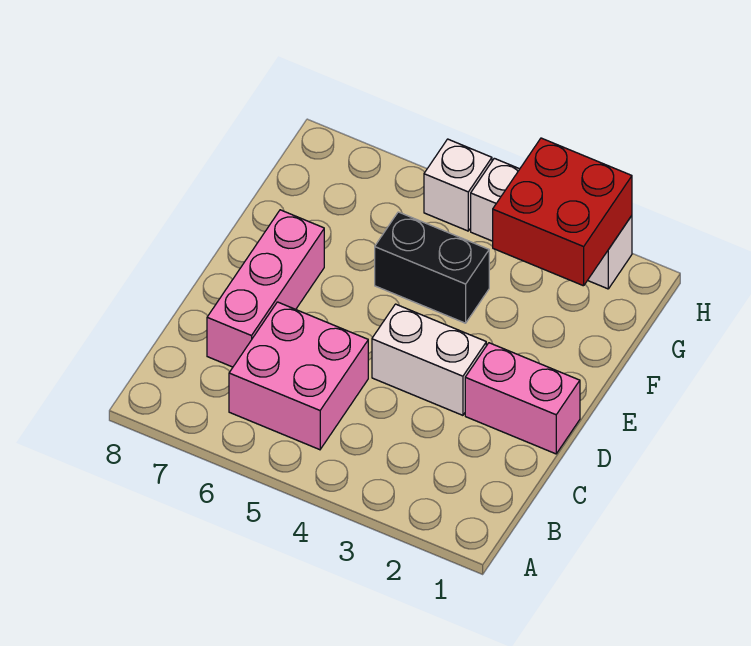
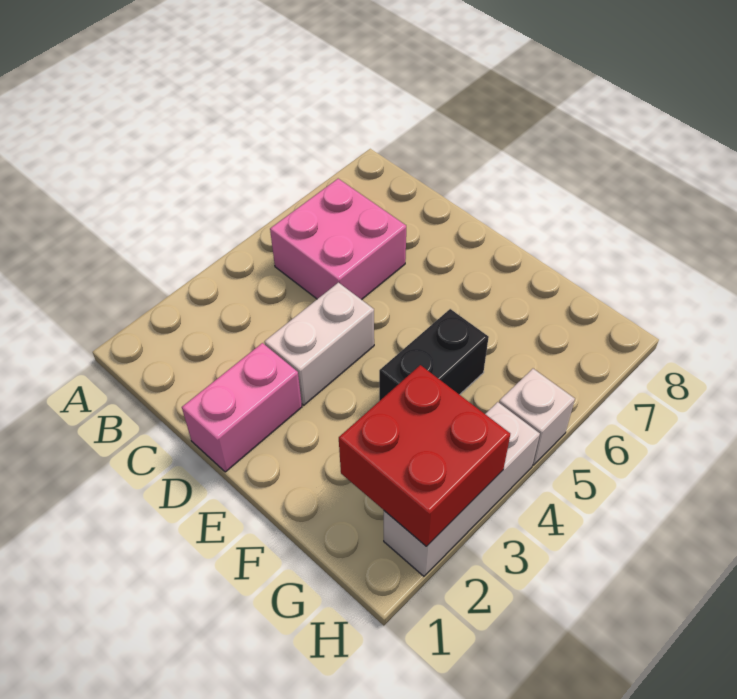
pink brick C7:E7 level 1 -> none

